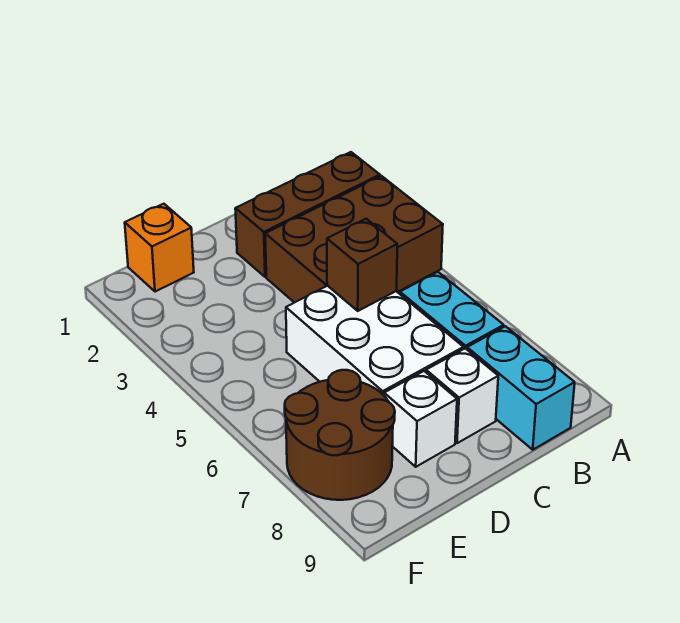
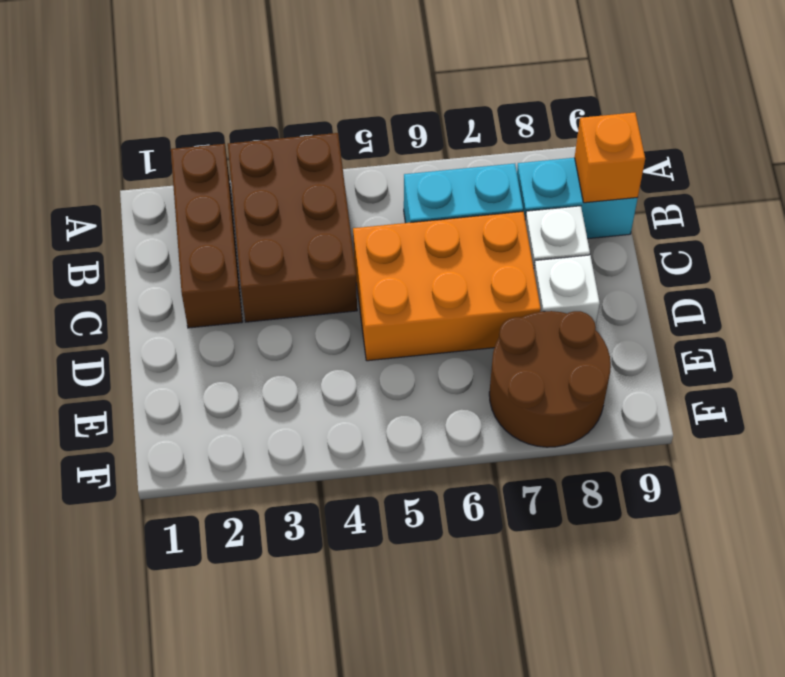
white brick C5:D7 level 1 -> orange brick C5:D7 level 1
brown brick C5 level 2 -> none
orange brick E1 level 1 -> orange brick B9 level 2

